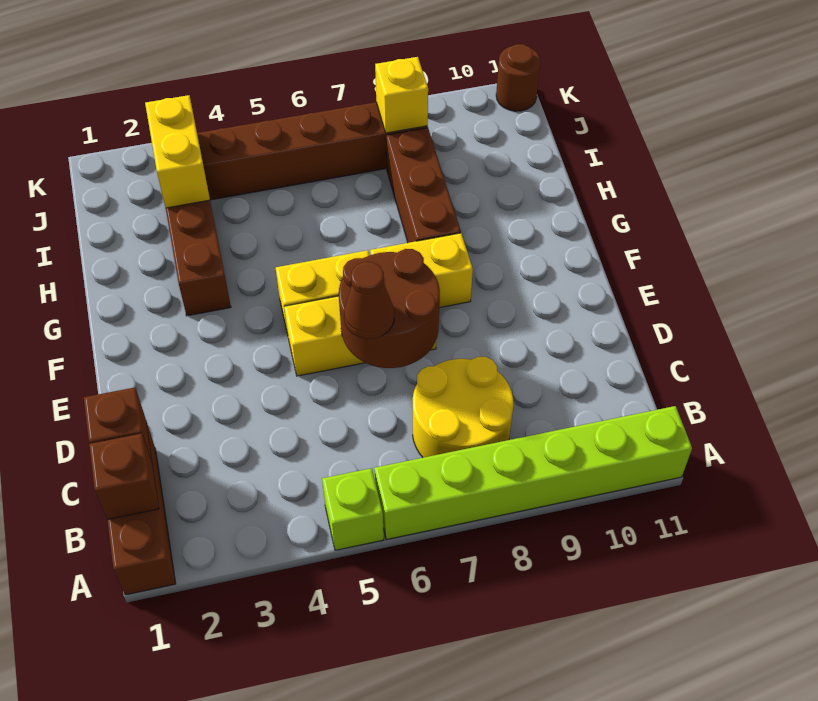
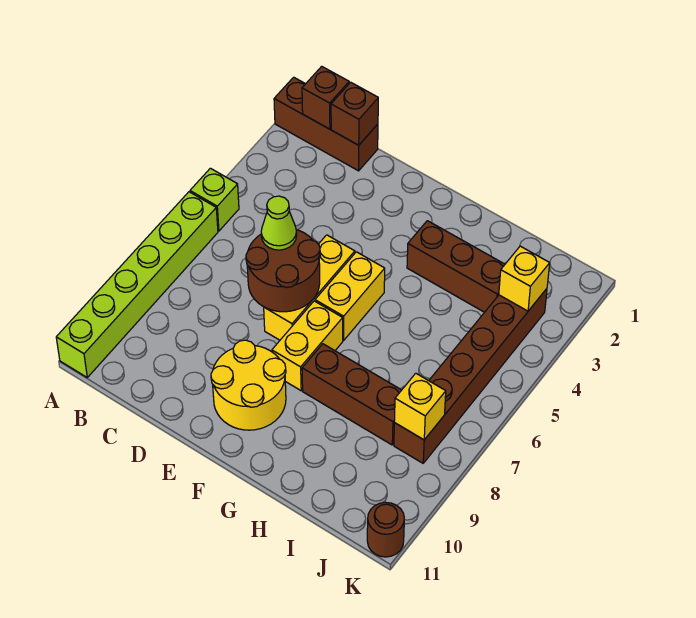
yellow round brick B7:C8 level 1 -> yellow round brick E9:F10 level 1
brown cone D6 level 3 -> lime cone D6 level 3
yellow brick I3:J3 level 2 -> yellow brick J3 level 2

